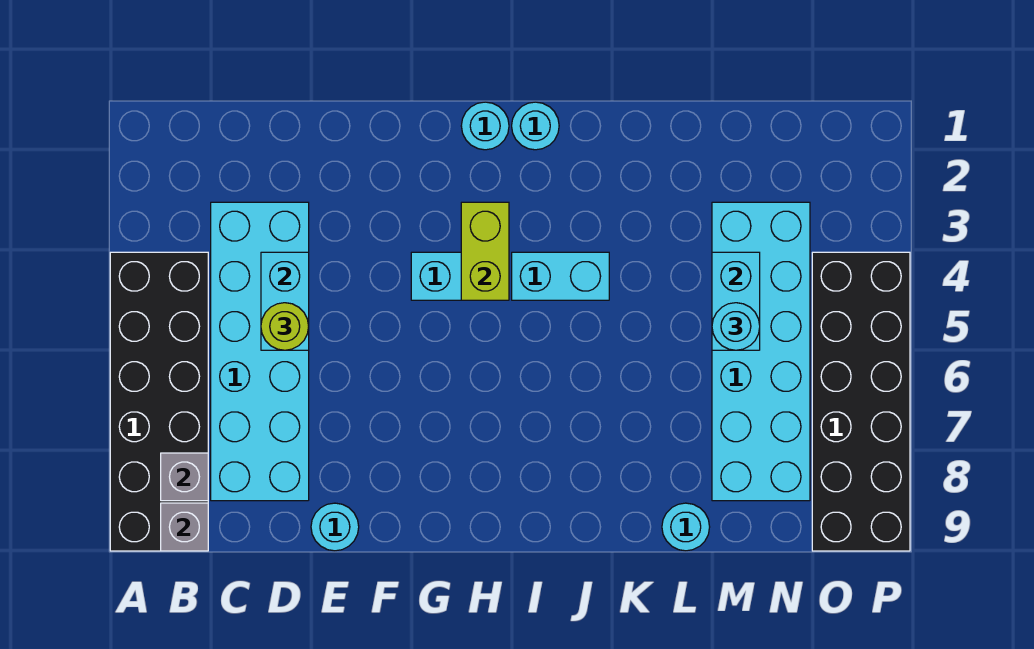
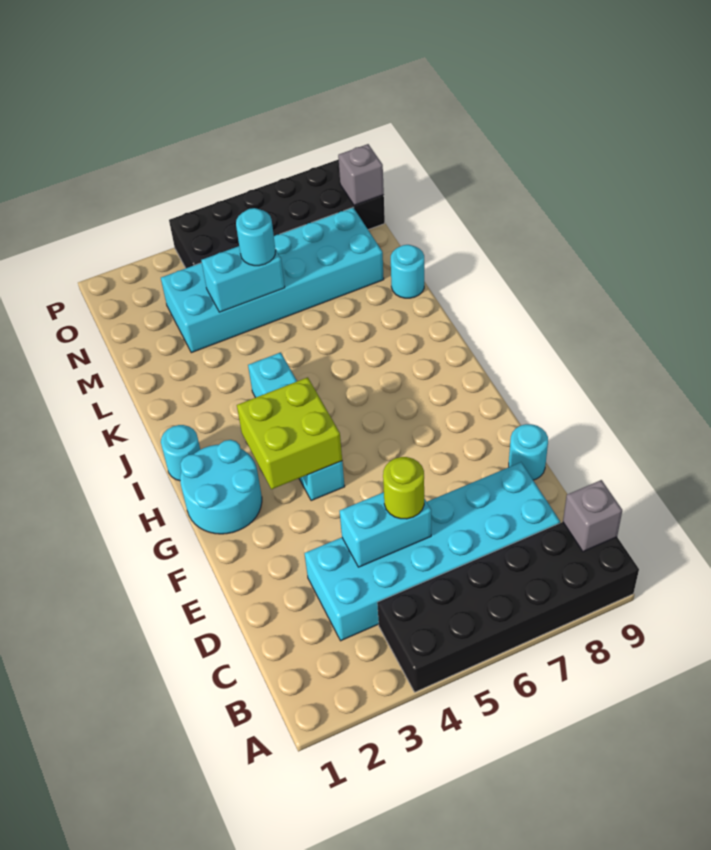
grey brick B8 level 2 -> grey brick O9 level 2
cyan round brick H1 level 1 -> cyan round brick G1:H2 level 1
lime brick H3:H4 level 2 -> lime brick G3:H4 level 2

